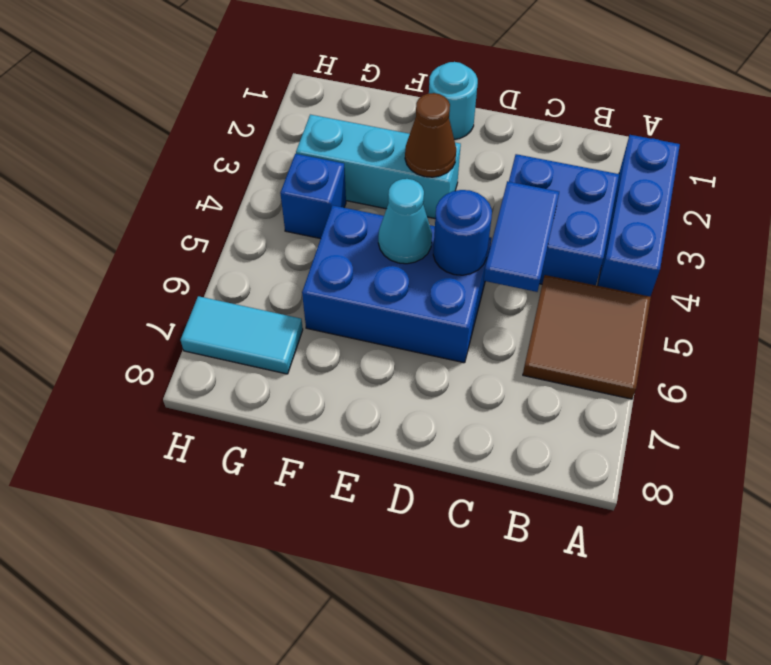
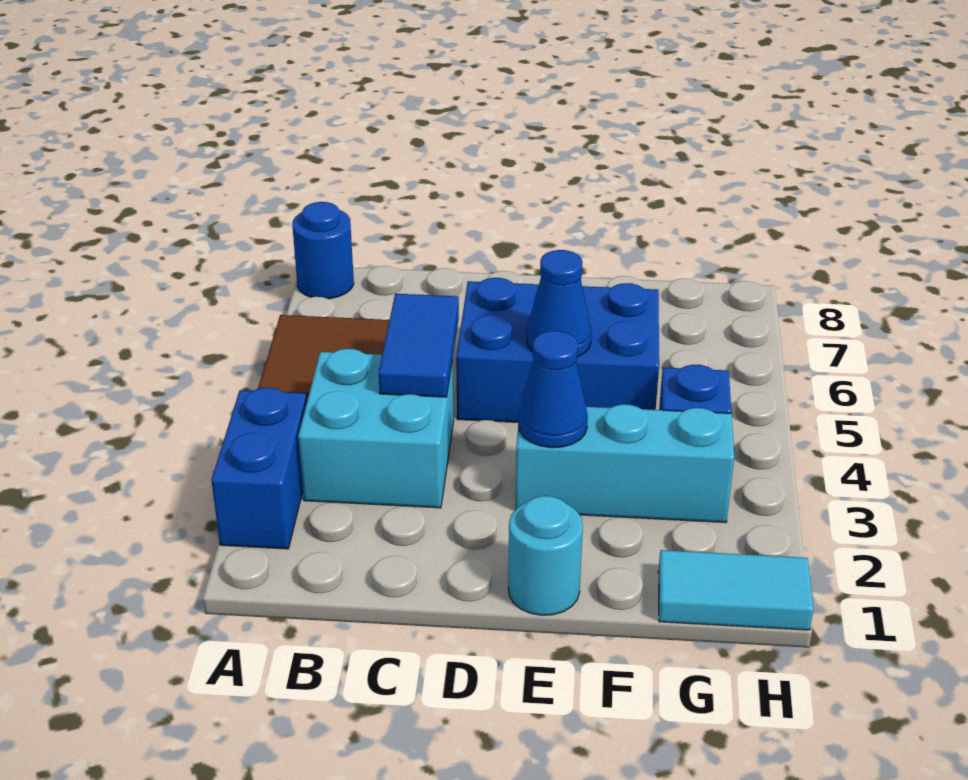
blue brick A2:A4 level 1 -> blue brick A2:A3 level 1
blue brick B3:C4 level 1 -> cyan brick B3:C4 level 1
blue round brick D5 level 2 -> blue round brick A8 level 1
brown cone E3 level 2 -> blue cone E3 level 2
cyan cone E5 level 2 -> blue cone E5 level 2
cyan tile G7:H7 level 1 -> cyan tile G1:H1 level 1

